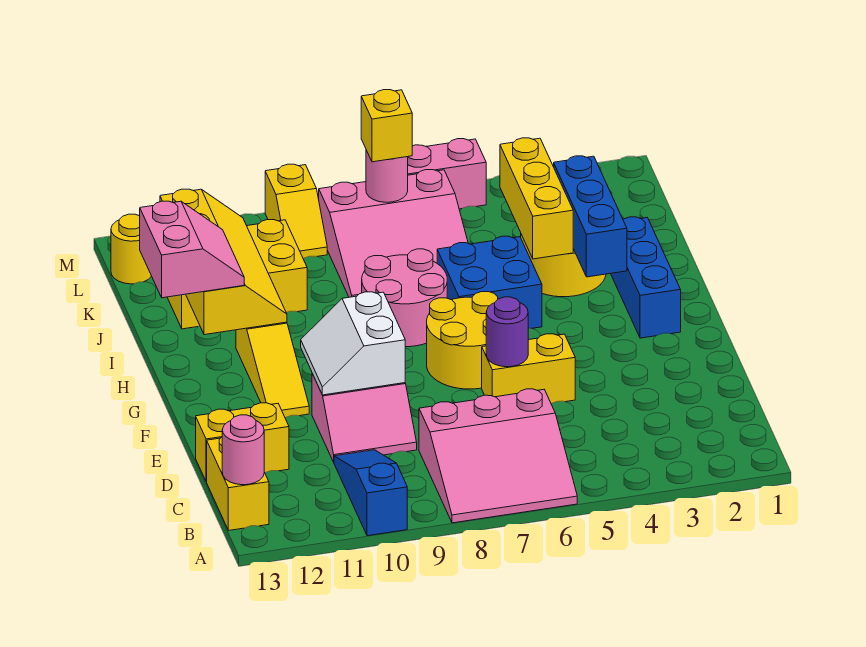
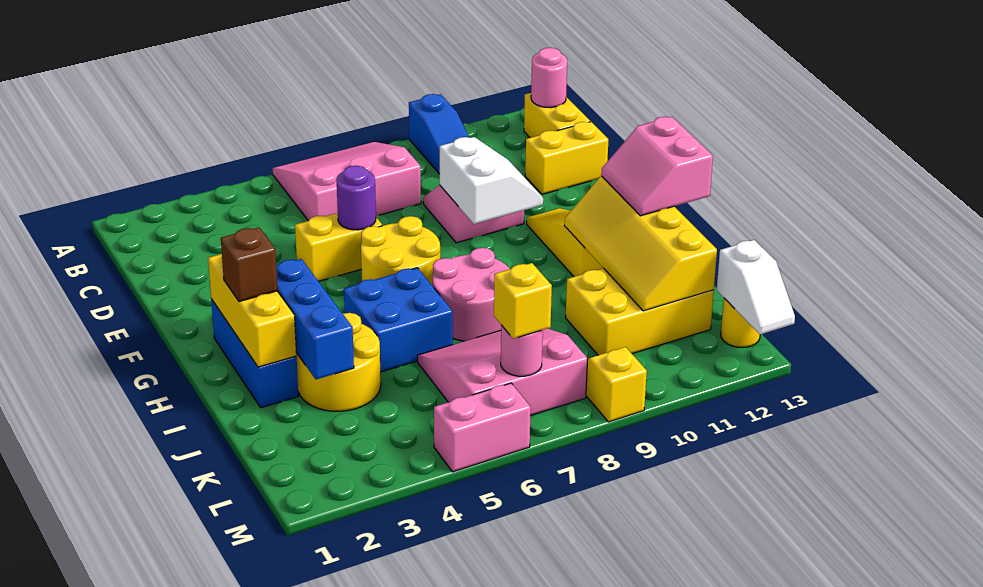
none -> brown brick H2 level 3
yellow brick I4:K4 level 2 -> yellow brick G2:I2 level 2
none -> white slope L13:M13 level 2 top L

